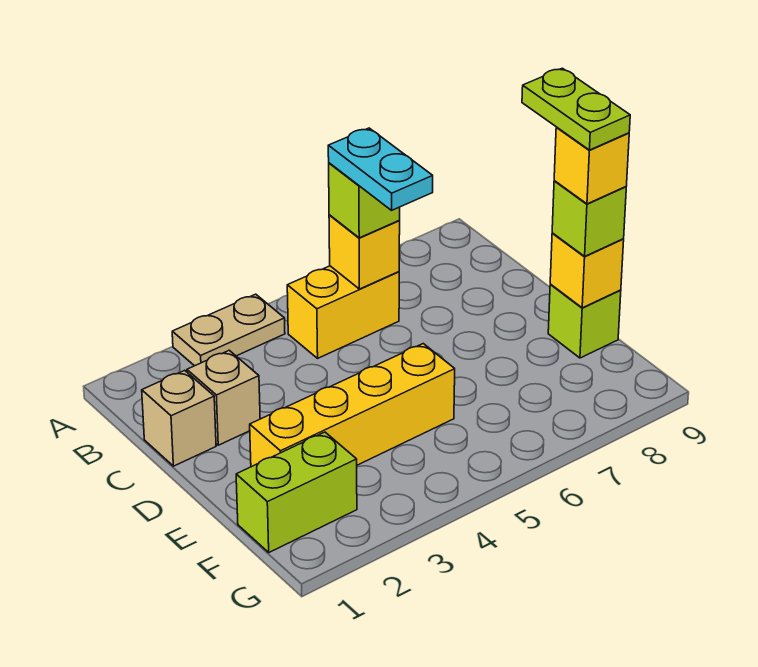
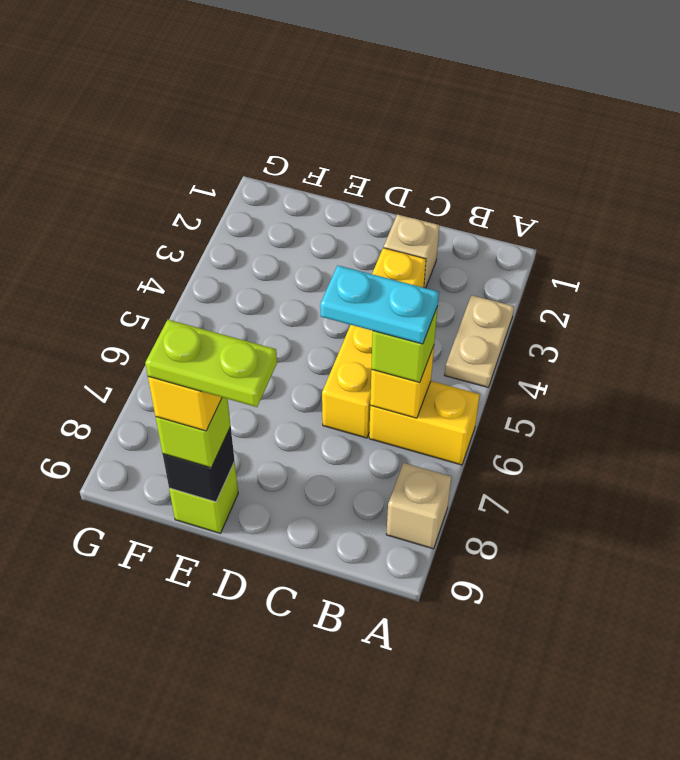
yellow brick B5:B6 level 1 -> yellow brick A6:B6 level 1
tan brick C1 level 1 -> tan brick A8 level 1
yellow brick E2:E5 level 1 -> yellow brick C3:C6 level 1
yellow brick E9 level 2 -> black brick E9 level 2
lime brick F1:F2 level 1 -> none

